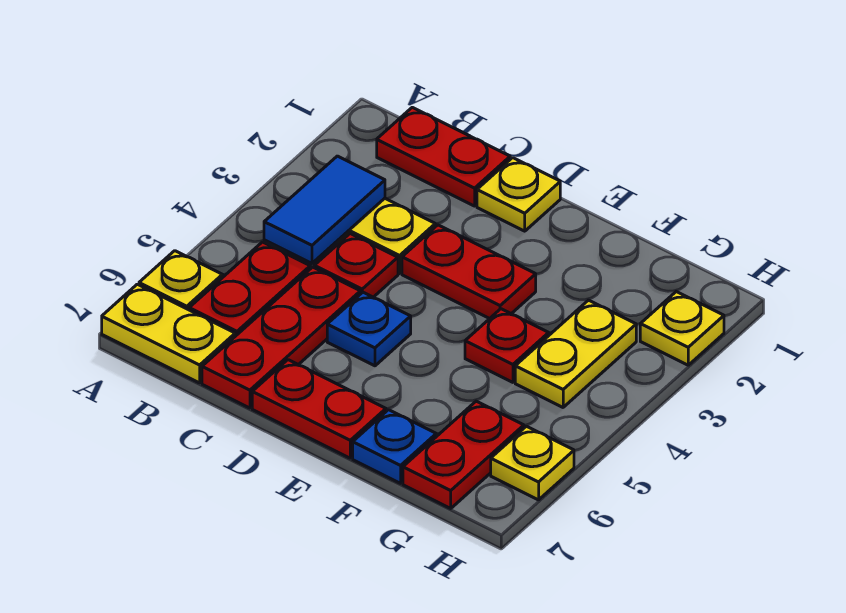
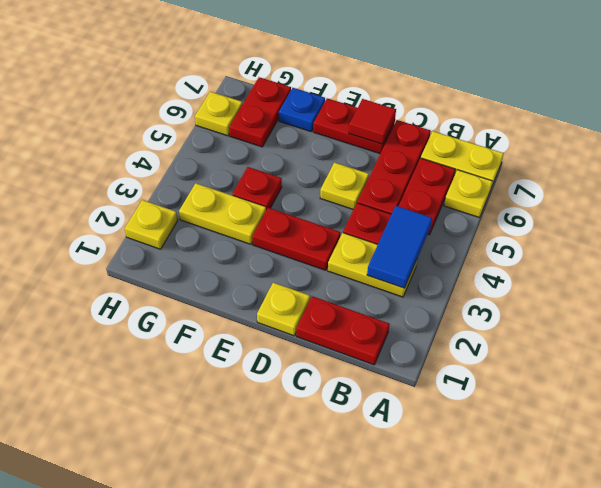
blue plate D5 level 1 -> yellow plate D5 level 1
none -> red tile D7 level 2
yellow plate G3:G4 level 1 -> yellow plate F3:G3 level 1

